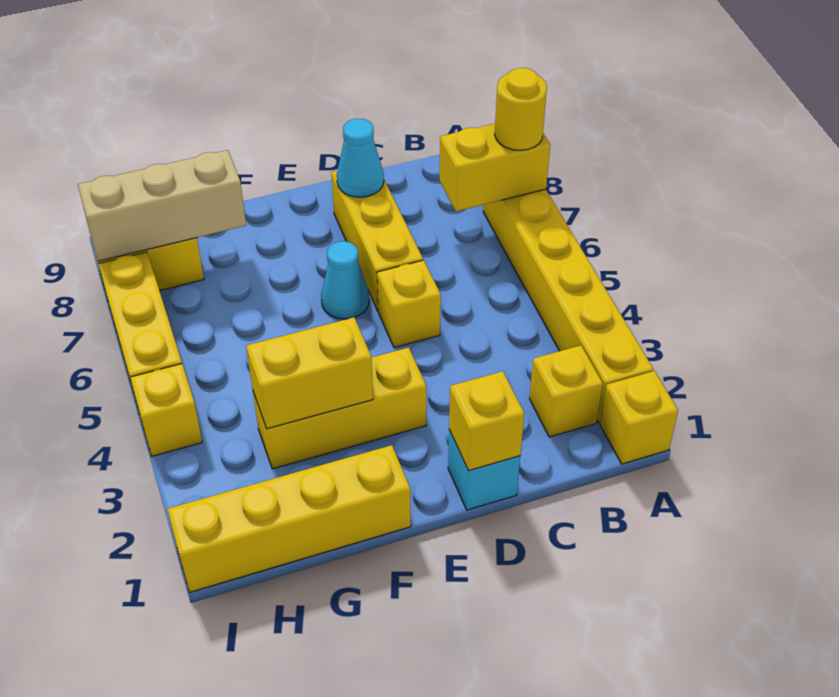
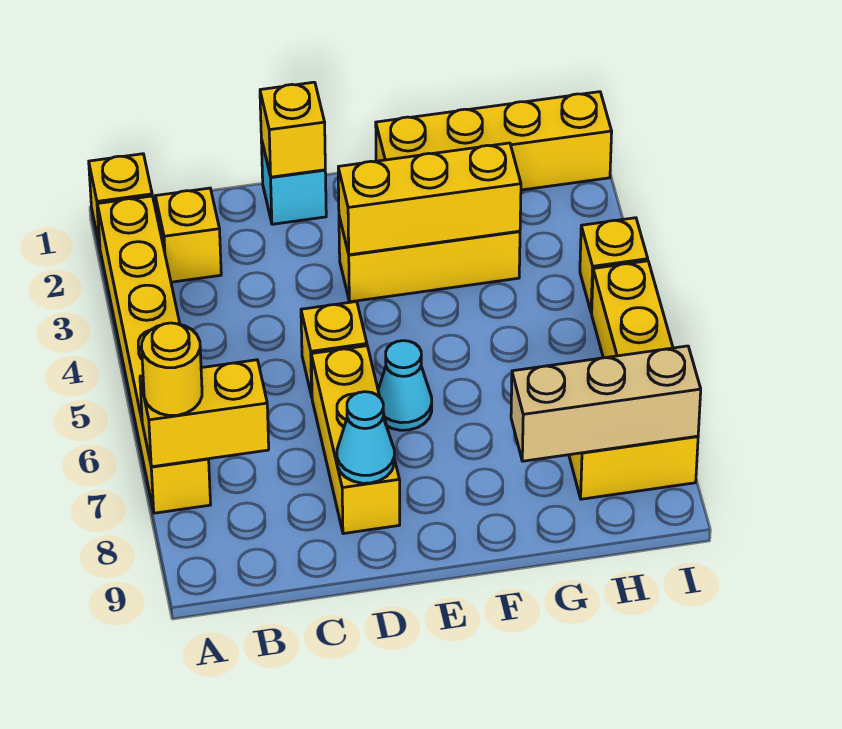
yellow brick F3:G3 level 2 -> yellow brick E3:G3 level 2

